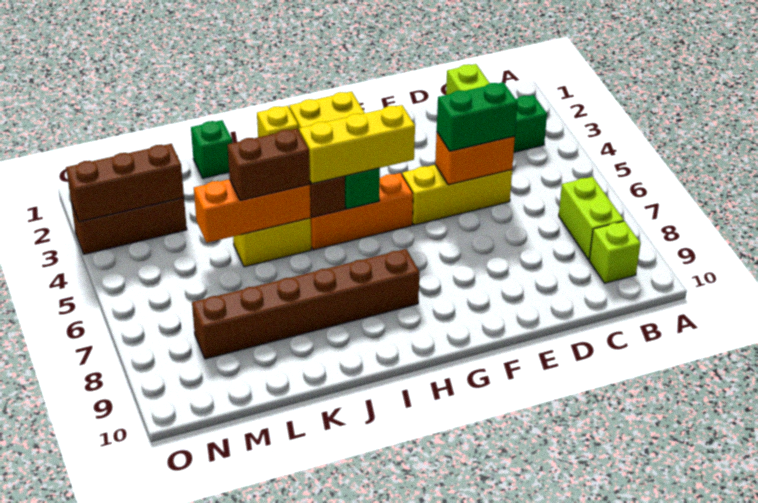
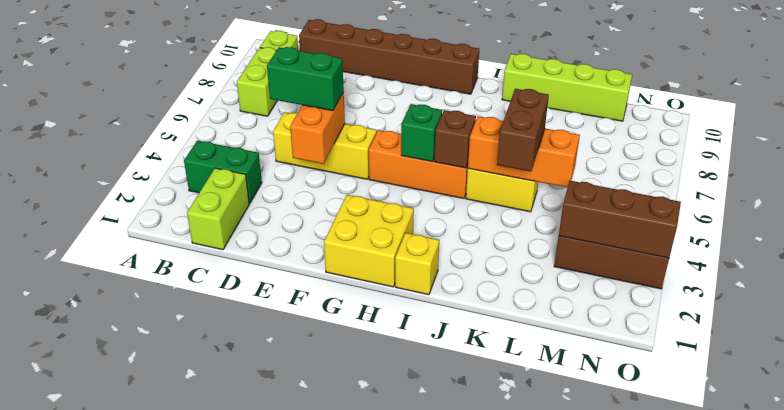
orange brick D5:E5 level 2 -> orange brick E4:E5 level 2
yellow brick G5:I5 level 3 -> none
brown brick H8:M8 level 1 -> brown brick C10:H10 level 1
brown brick J5:K5 level 3 -> brown brick K4:K5 level 3
none -> lime brick J10:M10 level 1
green brick K1 level 1 -> none

